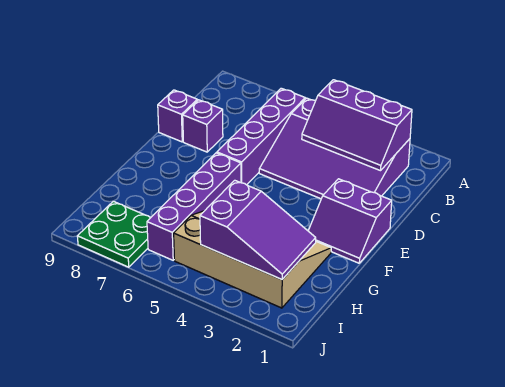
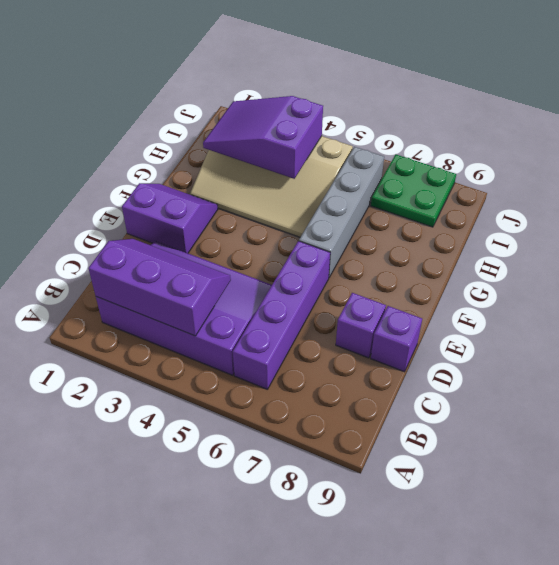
purple brick F6:I6 level 1 -> grey brick F6:I6 level 1

